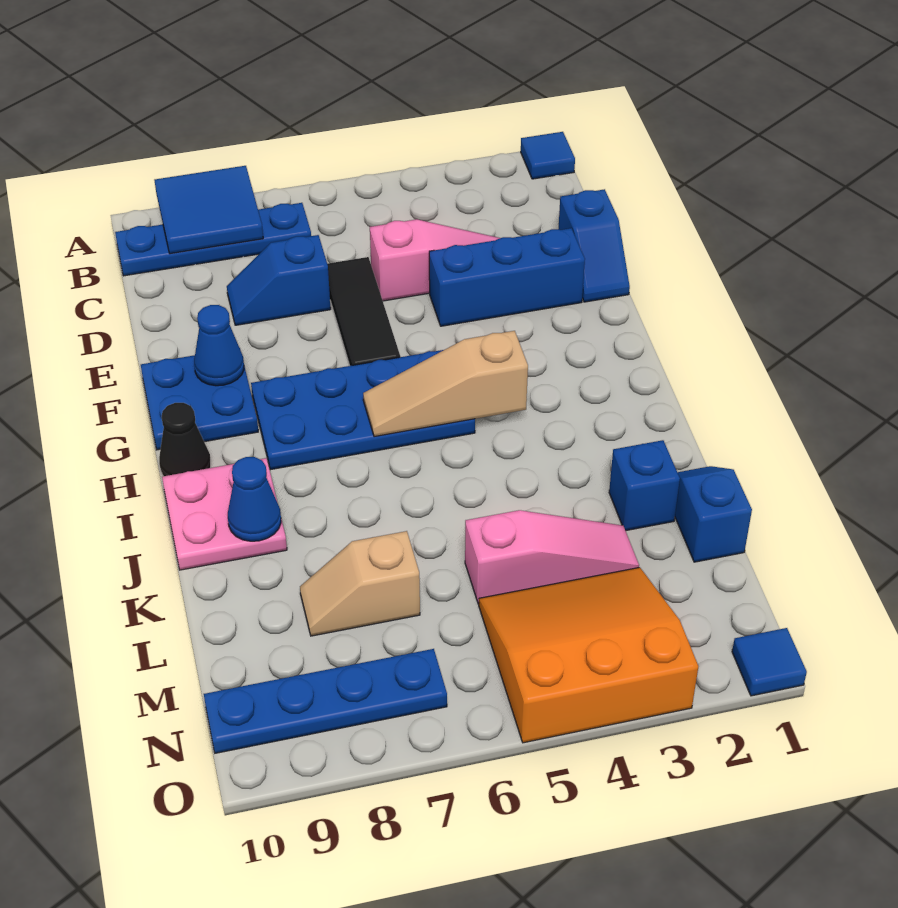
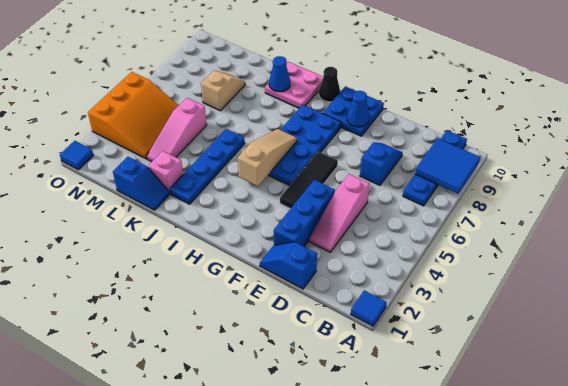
black tile D6:F6 level 1 -> black tile F4:F6 level 1
blue brick K2 level 1 -> pink brick K2 level 1
blue plate N7:N10 level 1 -> blue plate J2:J5 level 1

